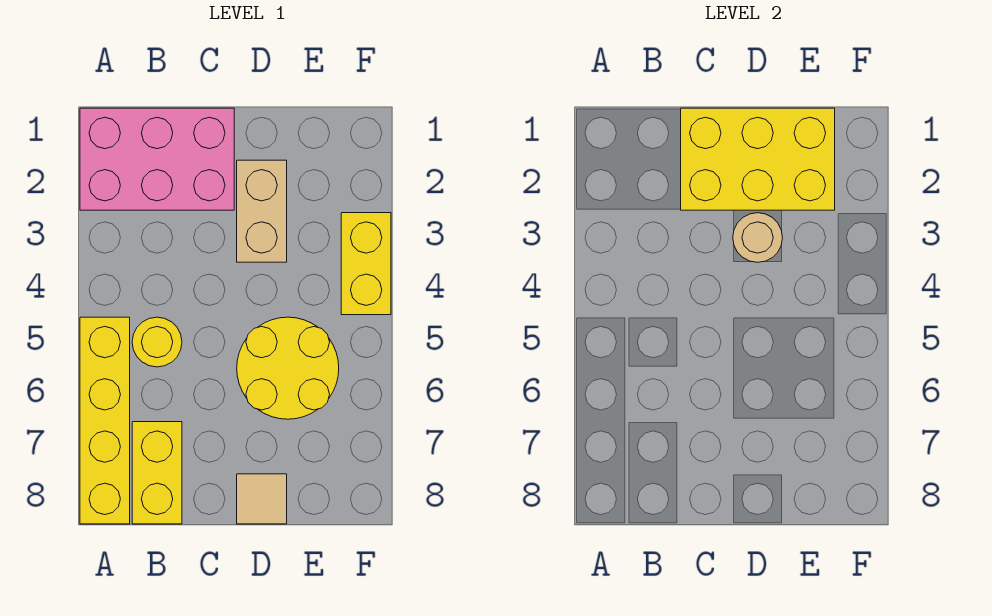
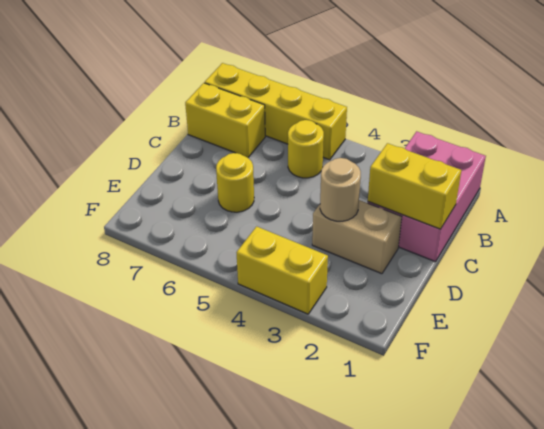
yellow brick C1:E2 level 2 -> yellow brick C1:C2 level 2
yellow round brick D5:E6 level 1 -> yellow round brick D6 level 1
tan tile D8 level 1 -> none

